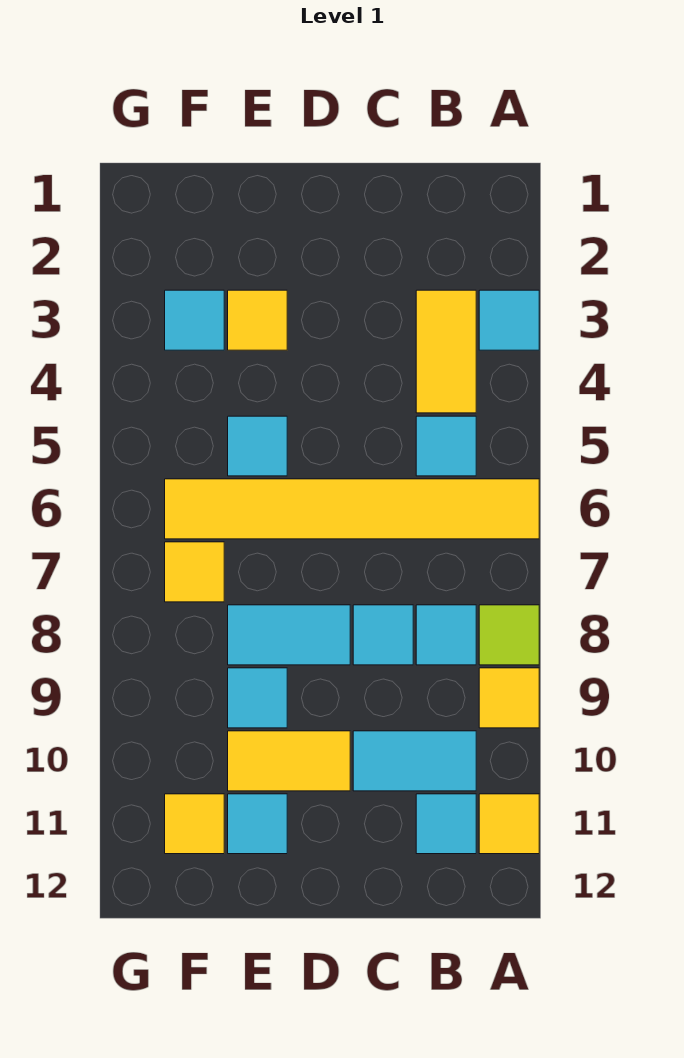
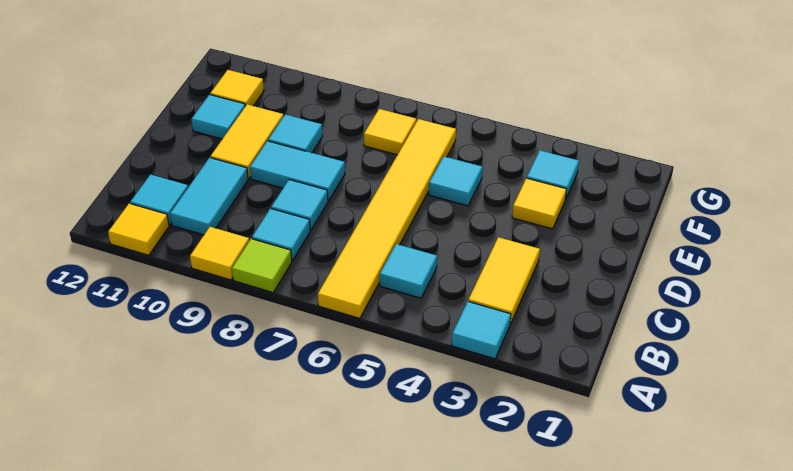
yellow tile B3:B4 level 1 -> yellow tile B3:C3 level 1
cyan tile D8:E8 level 1 -> cyan tile D8:D9 level 1

